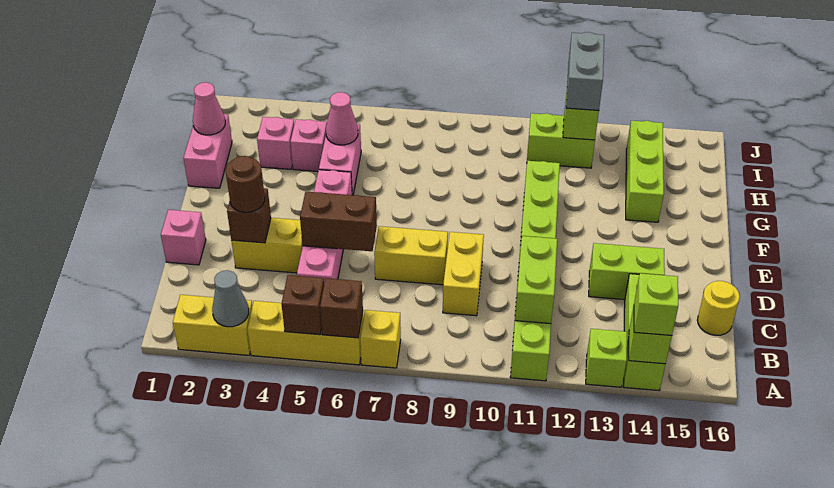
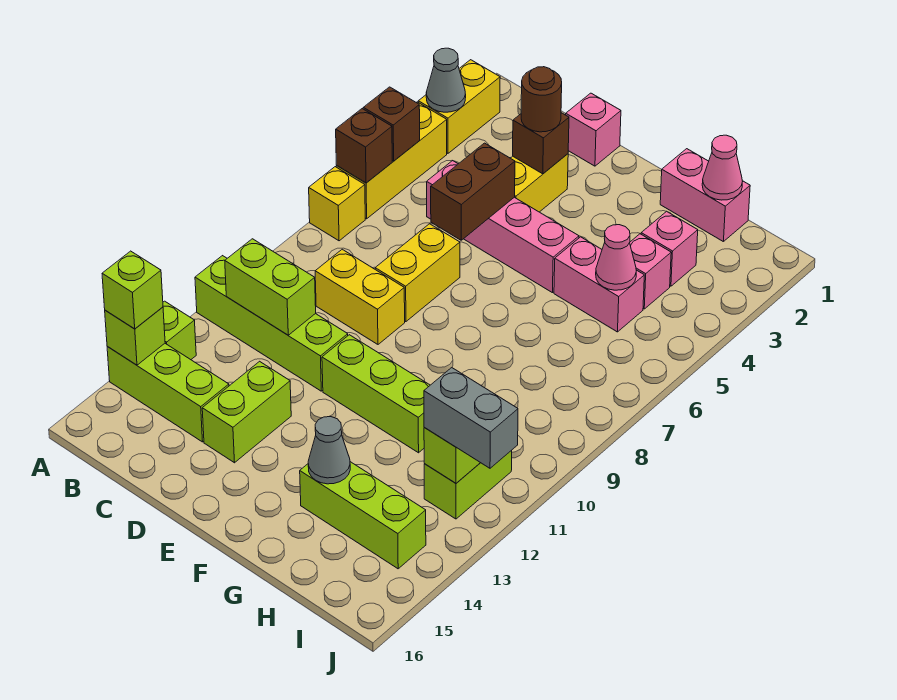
yellow round brick C16 level 1 -> none
none -> grey cone G14 level 2

